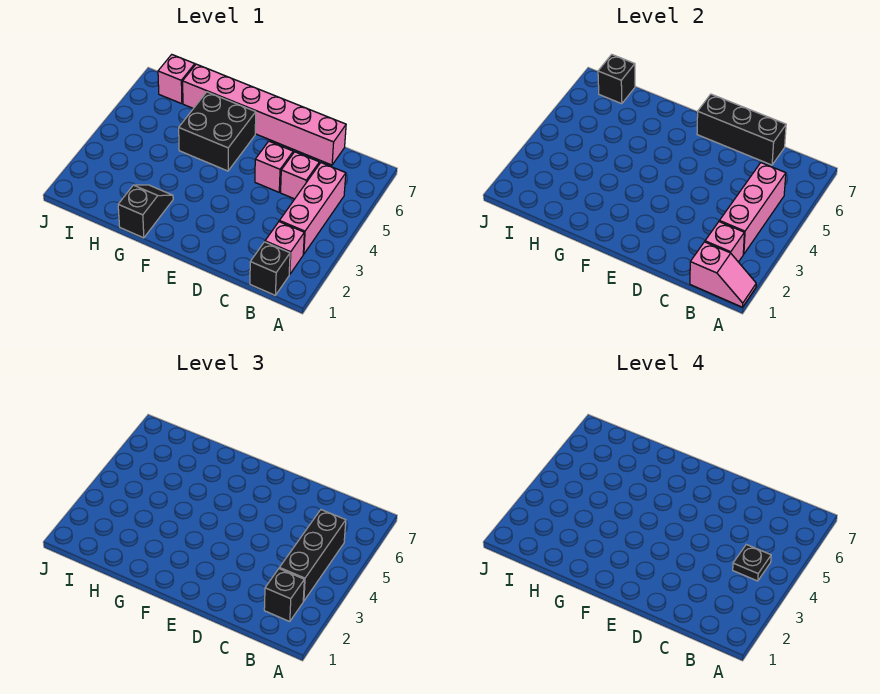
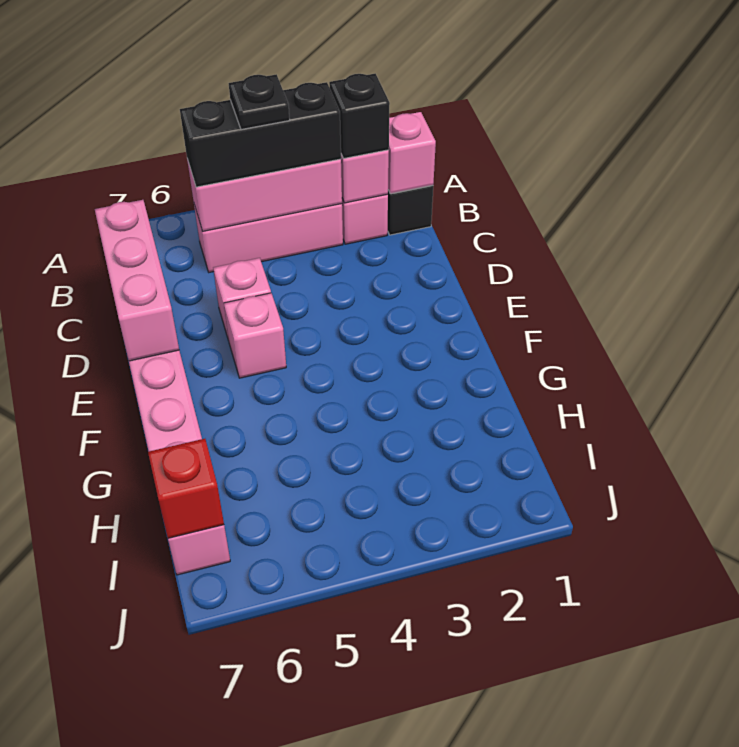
pink brick C5 level 1 -> pink brick E5 level 1
black brick C7:E7 level 2 -> pink brick C7:E7 level 2
black brick F5:G6 level 1 -> none
black slope G1:G2 level 1 top 1 -> none
black brick I7 level 2 -> red brick I7 level 2

